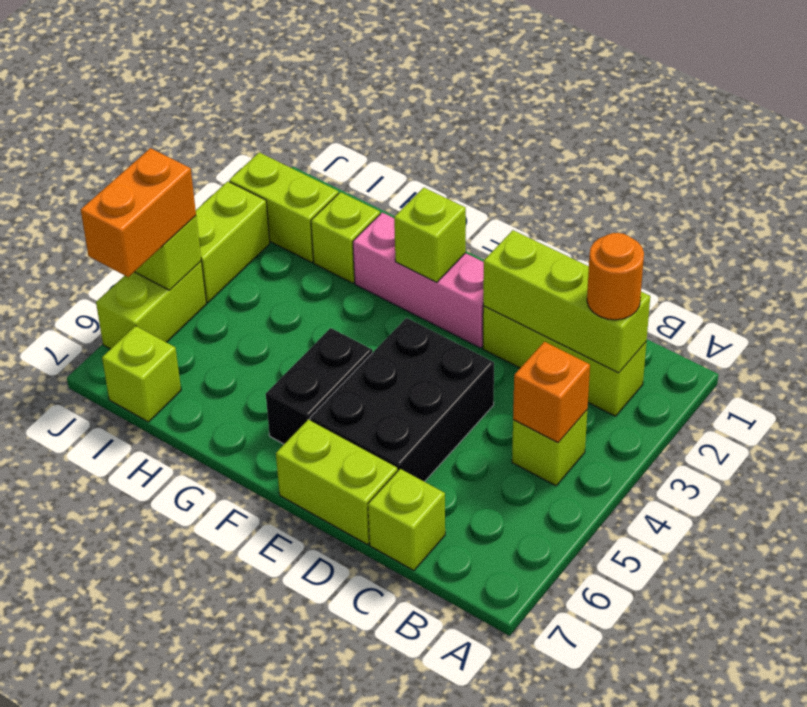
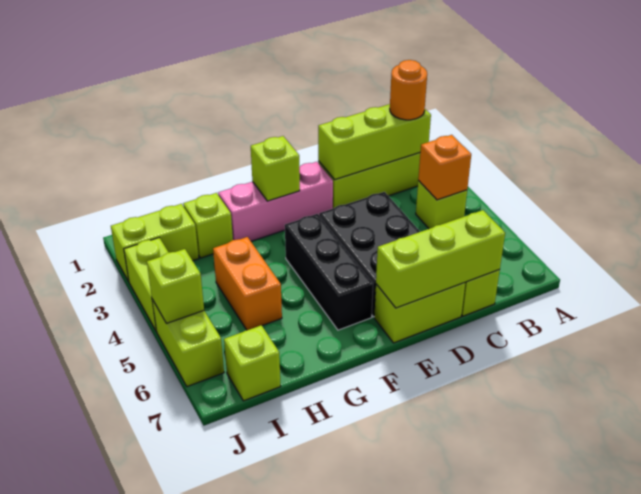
none -> lime brick C7:E7 level 2
black brick F5:F6 level 1 -> black brick F4:F6 level 1
orange brick J5:J6 level 3 -> orange brick H4:H5 level 1

